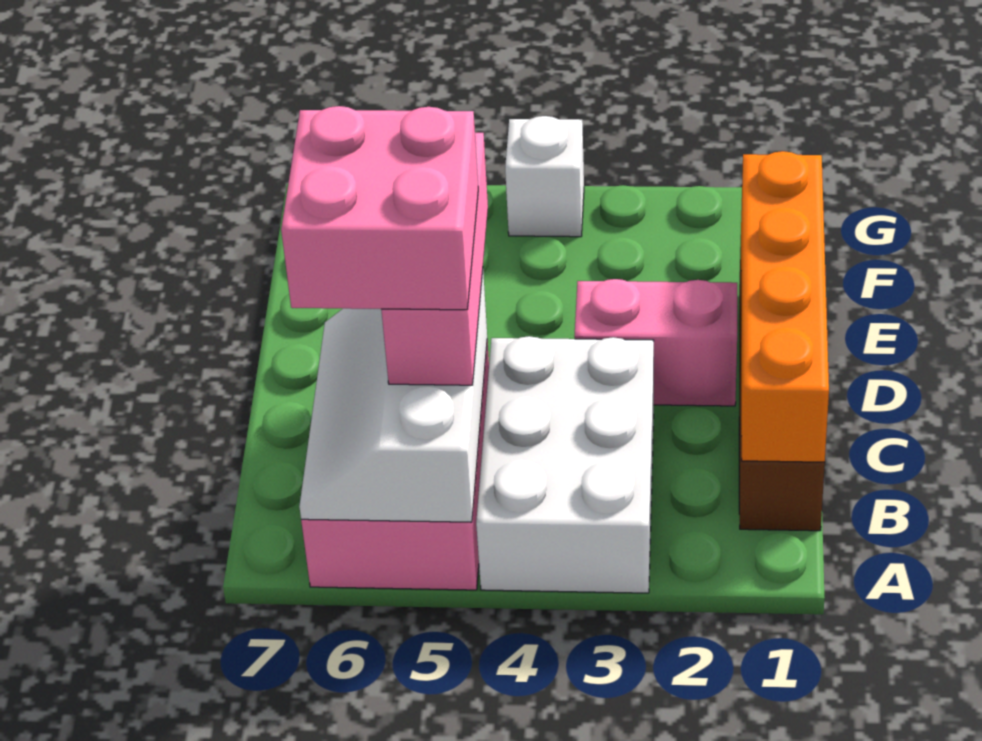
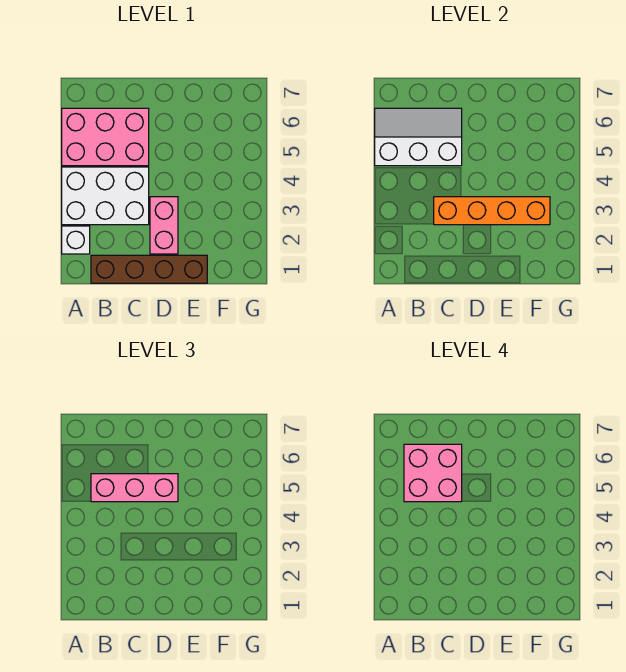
orange brick B1:E1 level 2 -> orange brick C3:F3 level 2
white brick G4 level 1 -> white brick A2 level 1

